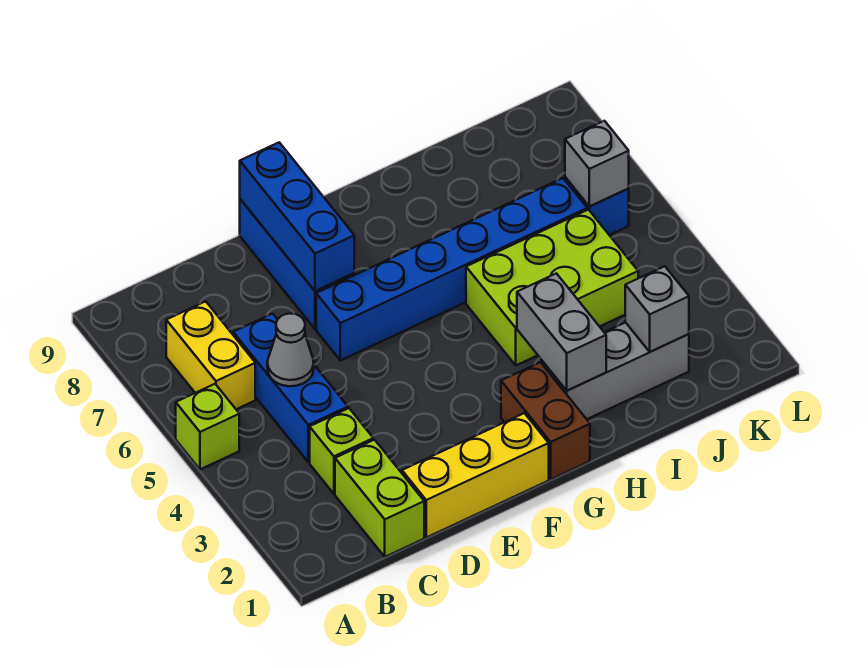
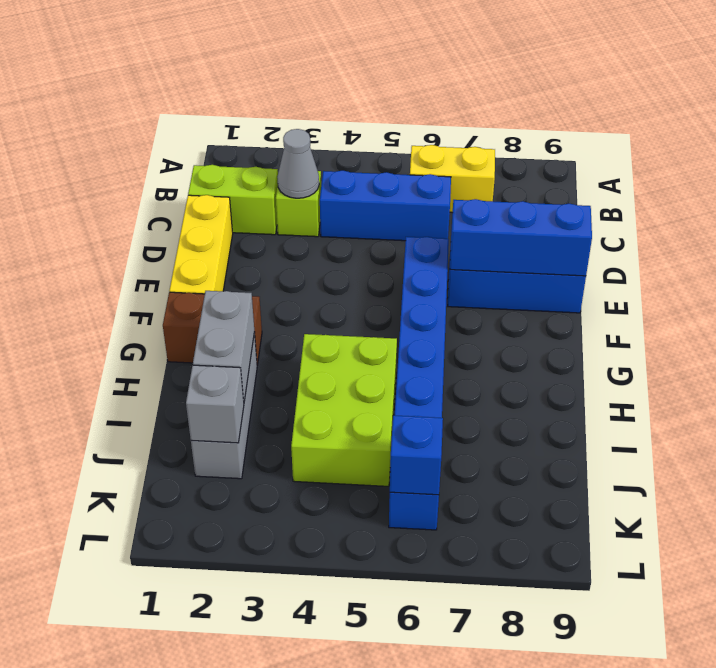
lime brick A5 level 1 -> none
grey cone C5 level 2 -> grey cone C3 level 2
grey brick H2:H3 level 2 -> grey brick H2:I2 level 2
grey brick K6 level 2 -> blue brick K6 level 2

